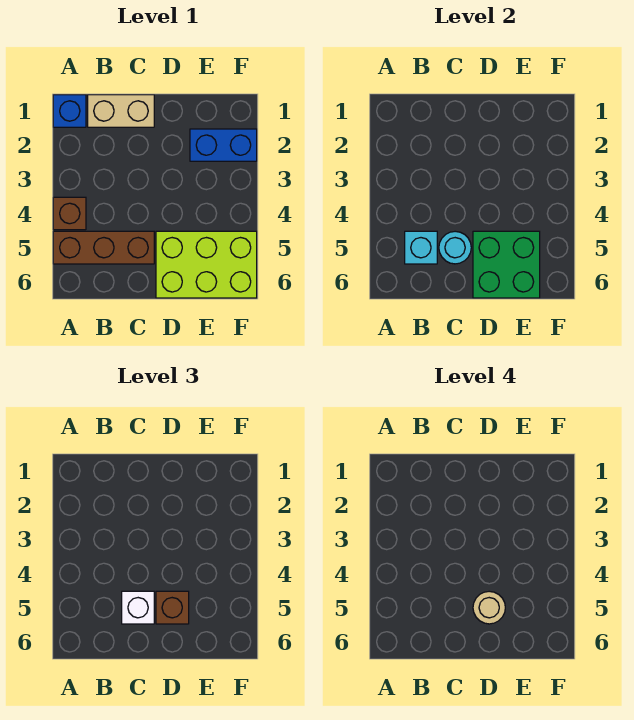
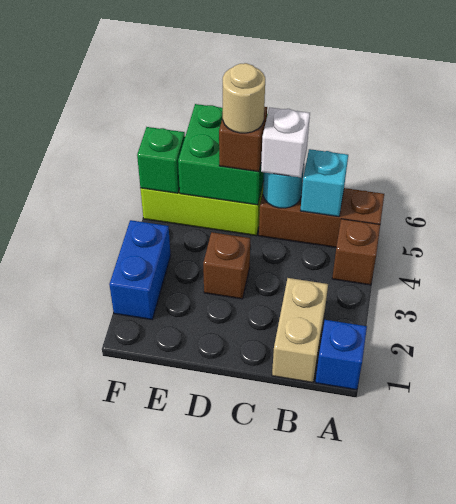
tan brick B1:C1 level 1 -> tan brick B1:B2 level 1
none -> brown brick D3 level 1
blue brick E2:F2 level 1 -> blue brick F2:F3 level 1
none -> green brick F5 level 2

